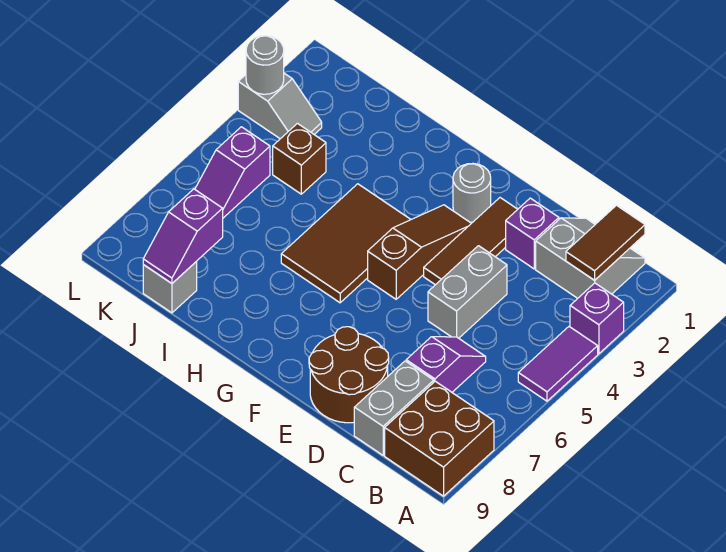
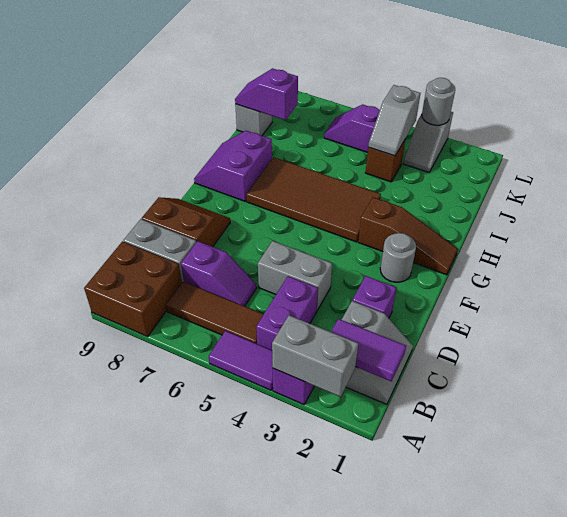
none -> grey brick A2:A3 level 2
brown tile B1:B2 level 2 -> purple tile B1:B2 level 2
none -> purple brick B4:C4 level 1
brown round brick D8:E9 level 1 -> brown slope D8:E9 level 1 top D
brown tile E2:E4 level 1 -> brown tile B5:B7 level 1
brown slope F3:F5 level 1 top 5 -> brown slope G1:G3 level 1 top 3
brown tile G4:H6 level 1 -> brown tile G4:H7 level 1
none -> purple slope G8:H9 level 1 top 8
none -> grey slope J4:K4 level 2 top K

